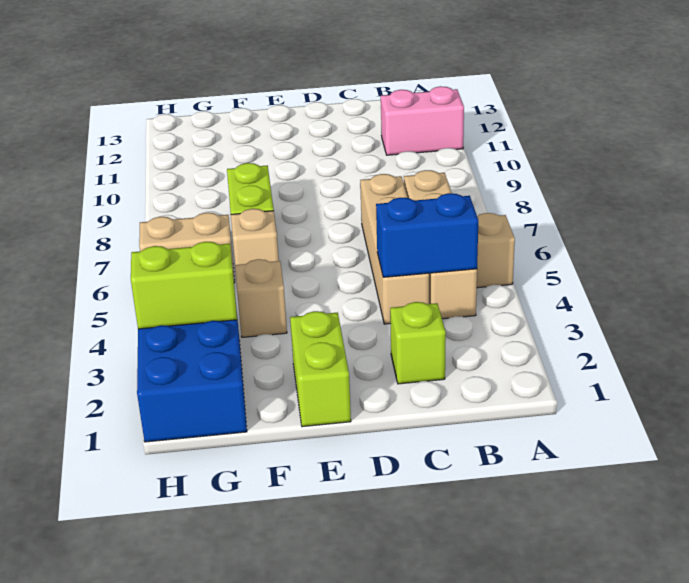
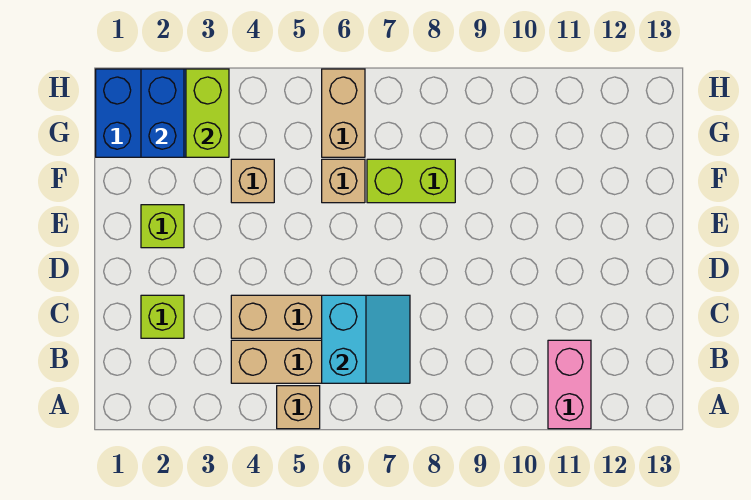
blue brick B4:C4 level 2 -> blue brick G2:H2 level 2
none -> cyan slope B6:C7 level 2 top 6
lime brick E1:E2 level 1 -> lime brick E2 level 1

